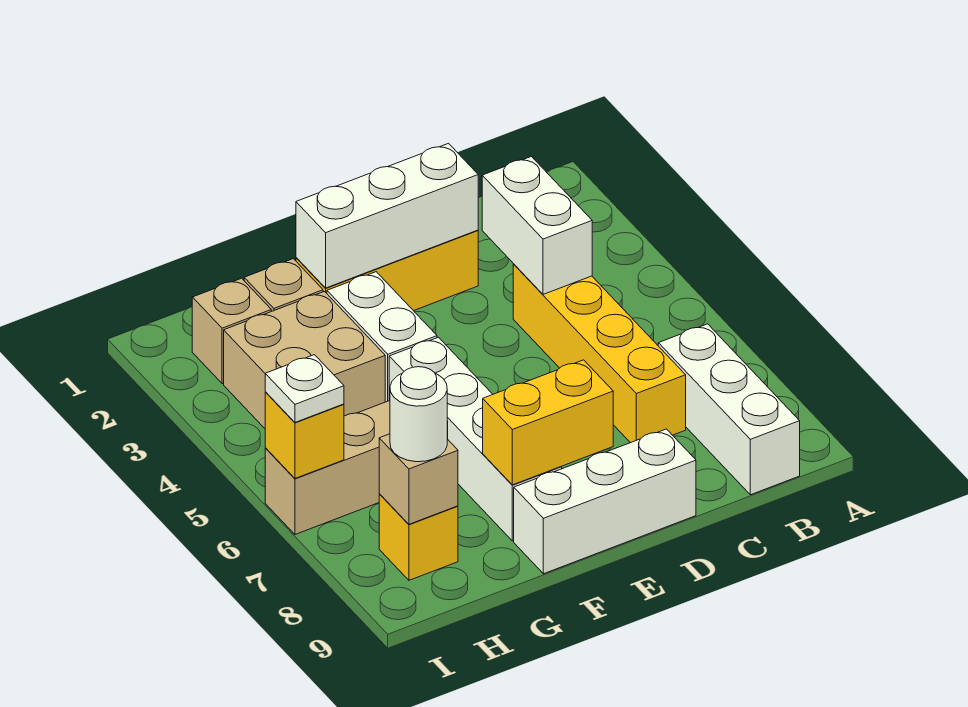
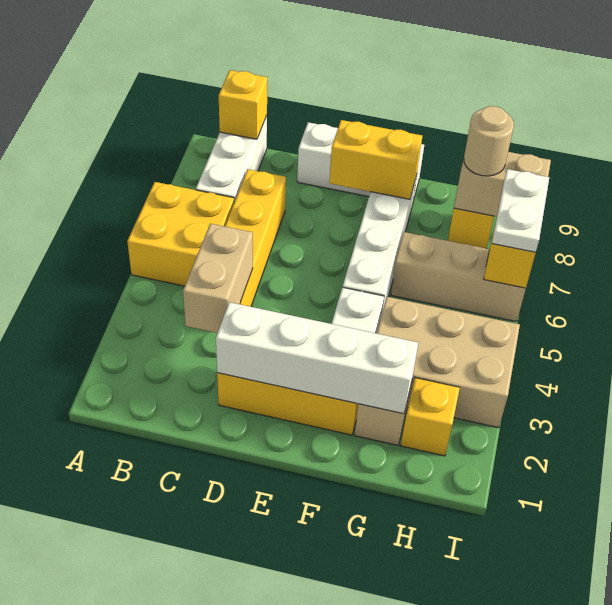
none -> yellow brick A5:B6 level 1
none -> yellow brick B9 level 2
white brick C3:C4 level 2 -> tan brick C3:C4 level 2
white brick D2:F2 level 2 -> white brick D2:G2 level 2
tan brick G3:H4 level 1 -> tan brick G3:I4 level 1
tan brick H2 level 1 -> yellow brick H2 level 1
tan brick H8 level 2 -> tan brick H8:I8 level 2
white round brick H8 level 3 -> tan round brick H8 level 3
white plate I6 level 3 -> white plate I6:I7 level 3

